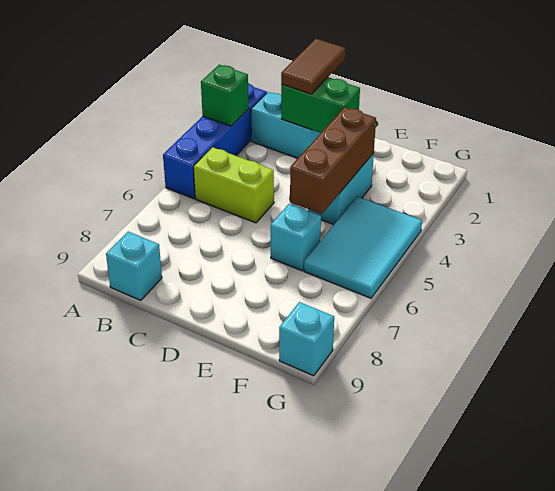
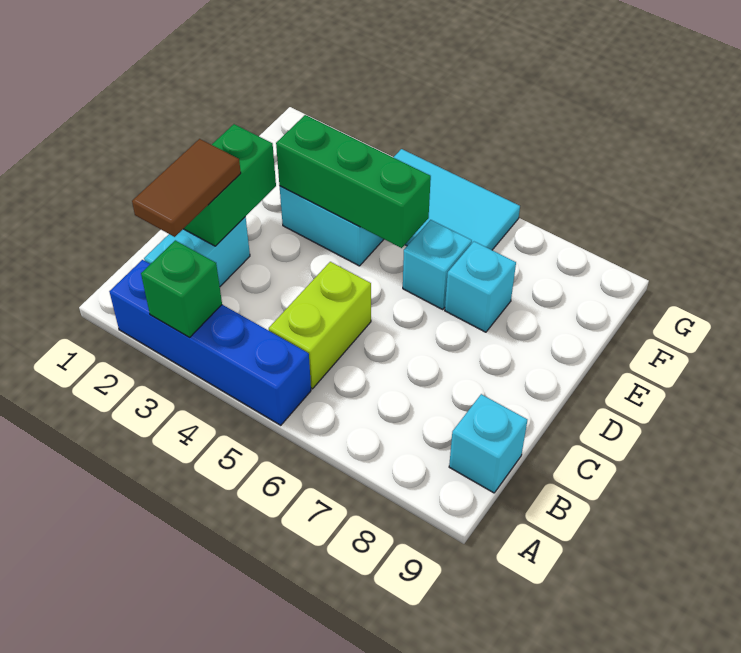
brown tile C1:C2 level 3 -> brown tile B2:C2 level 3
brown brick E3:E5 level 2 -> green brick E3:E5 level 2
cyan brick G9 level 1 -> cyan brick E7 level 1

